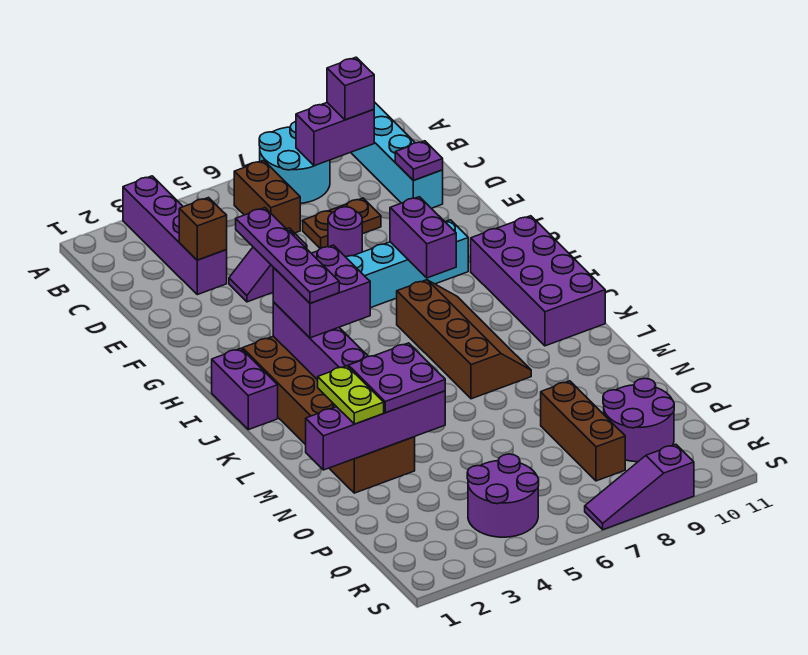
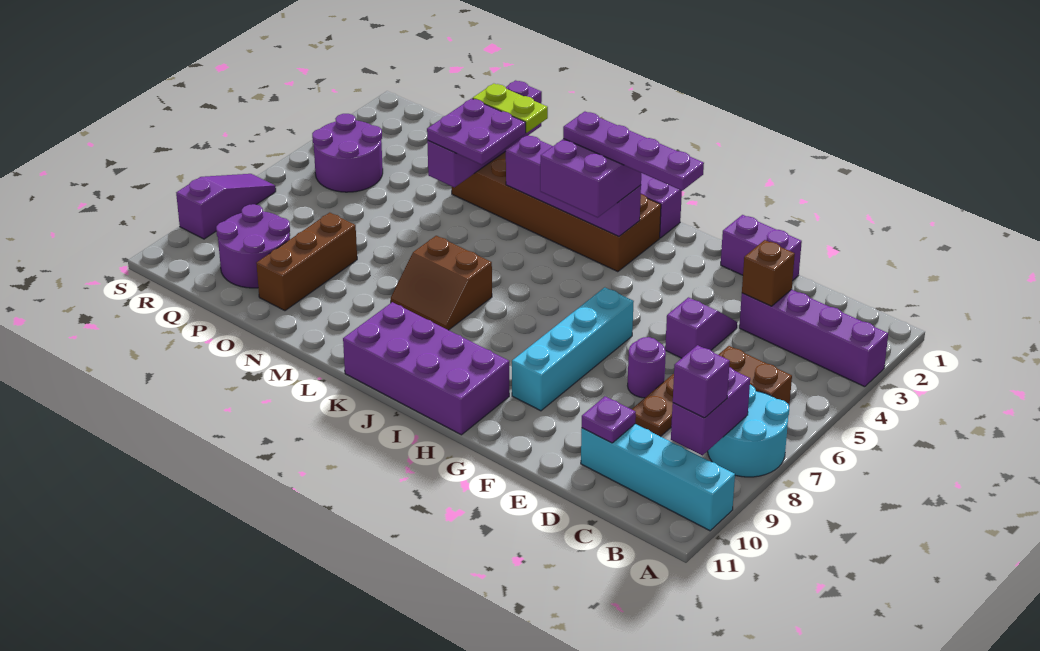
purple brick G8:H8 level 2 -> purple brick E1:F1 level 1
brown slope I7:L8 level 1 top 7 -> brown slope K7:L8 level 1 top 7
brown brick O8:Q8 level 1 -> brown brick O8:O10 level 1

